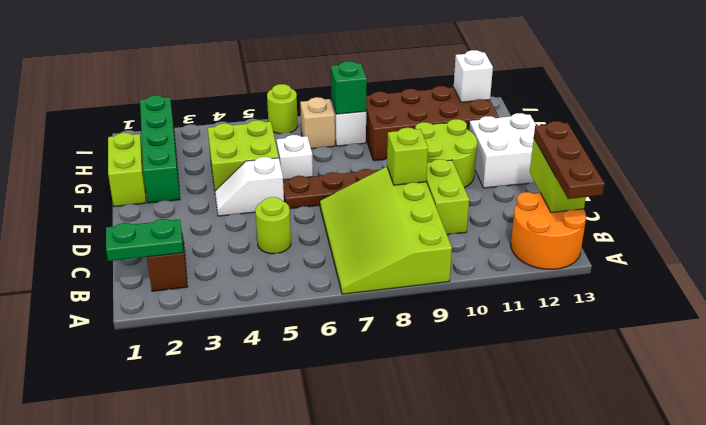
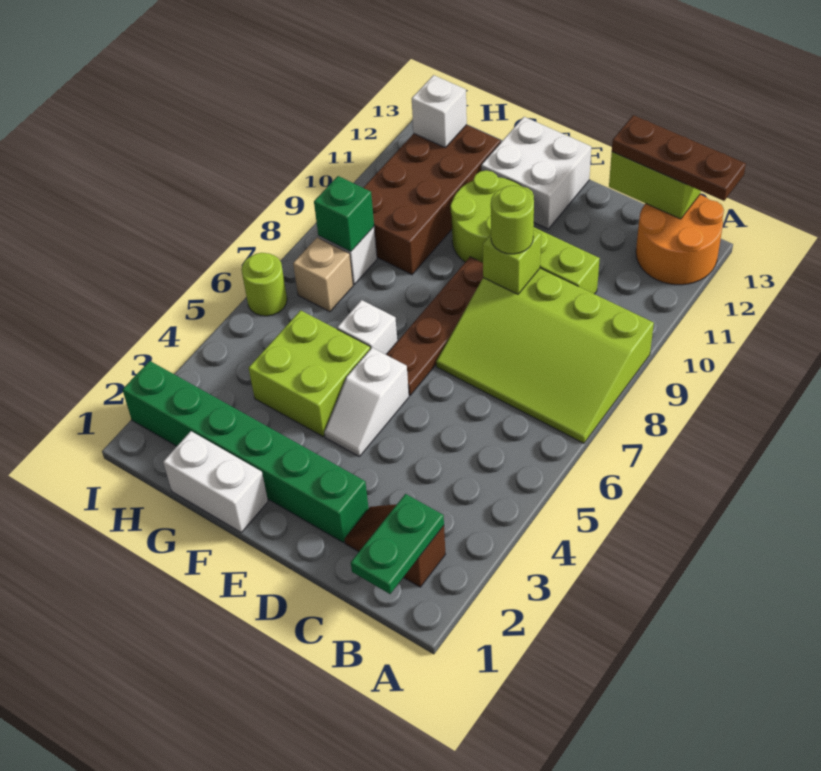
lime round brick C5 level 1 -> lime round brick D9 level 3
lime brick F1:G1 level 1 -> white brick F1:G1 level 1
green brick F2:I2 level 1 -> green brick D2:I2 level 1

